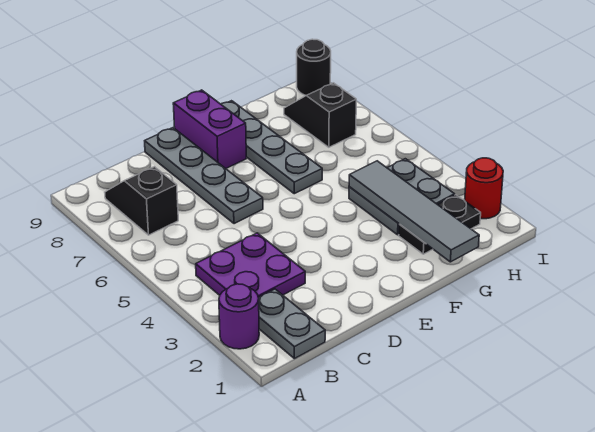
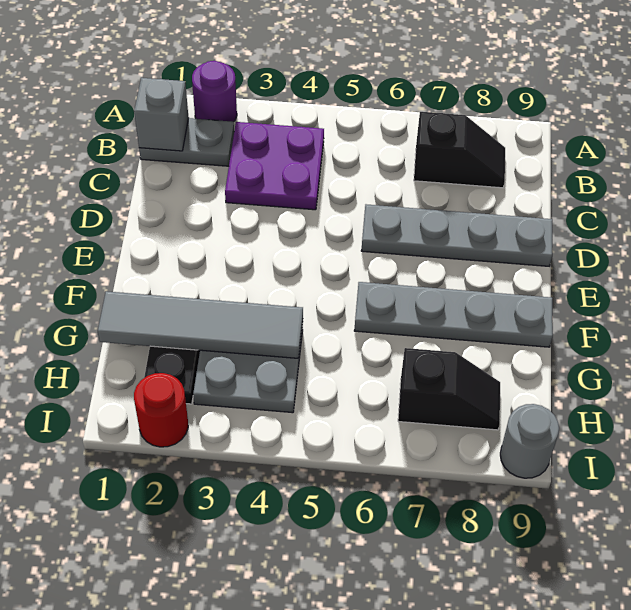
none -> grey brick B1 level 2
purple brick E8:E9 level 1 -> none
black round brick I9 level 1 -> grey round brick I9 level 1

